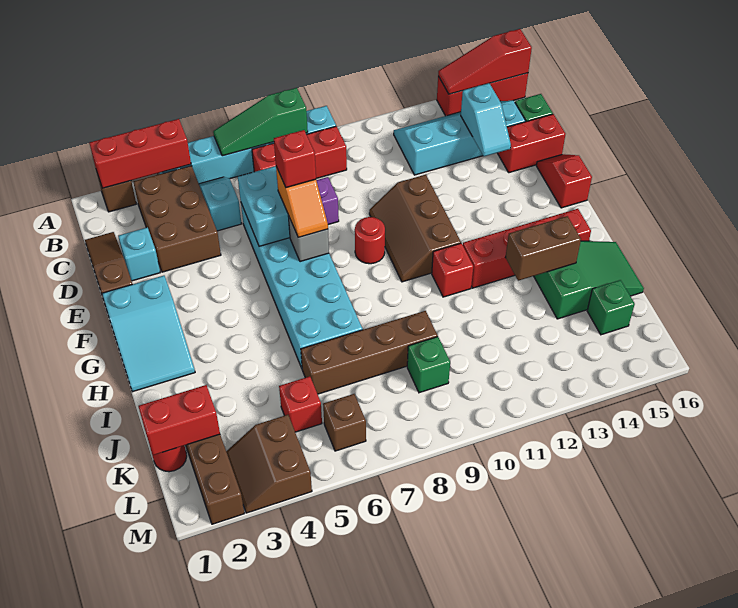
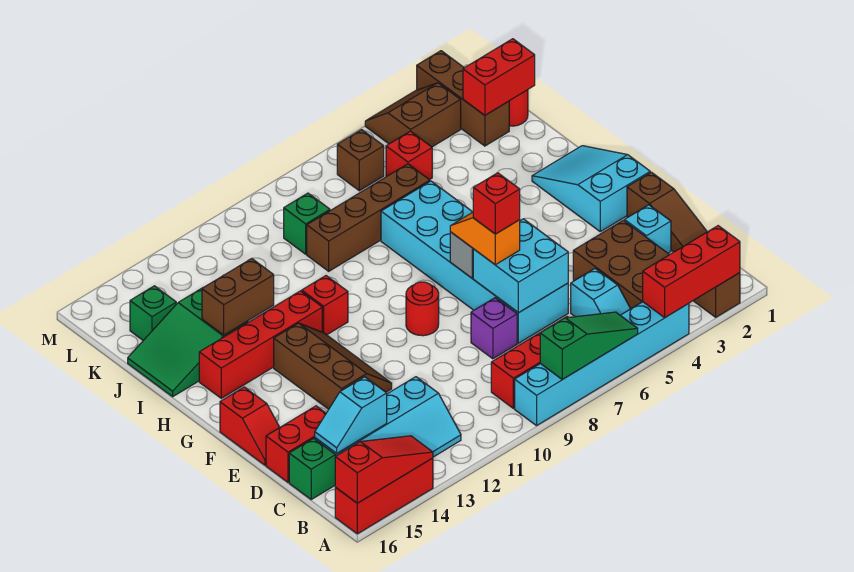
cyan slope C14:D14 level 2 top C -> cyan slope C14:C15 level 2 top 14
brown slope E10:G11 level 1 top 11 -> brown slope E12:G13 level 1 top 13
brown slope L3:M4 level 1 top 4 -> brown slope L3:M4 level 1 top L

